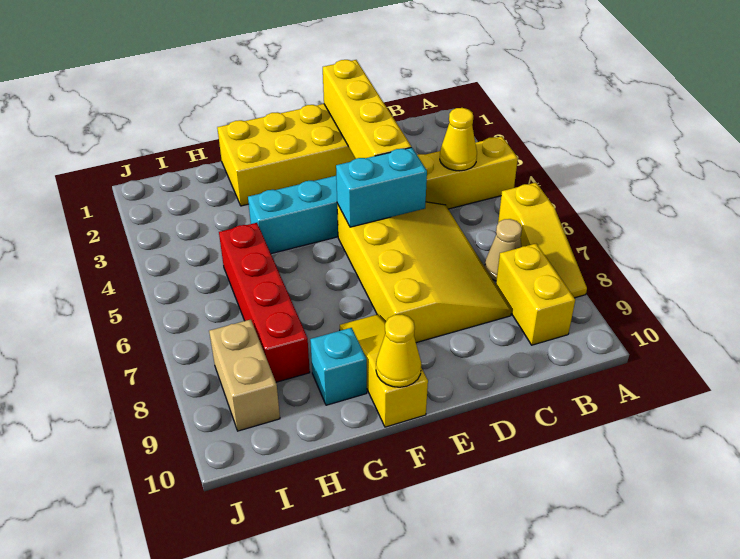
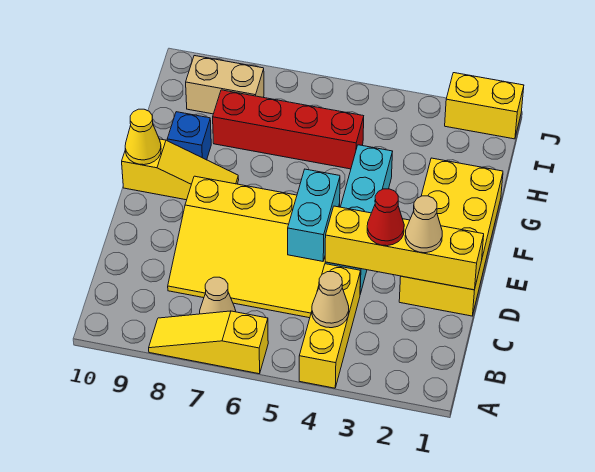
yellow cone B4 level 2 -> tan cone B4 level 2
yellow brick B8:B9 level 1 -> yellow brick J1:J2 level 1
none -> tan cone D2 level 3
none -> red cone D3 level 3
cyan brick G9 level 1 -> blue brick G9 level 1

